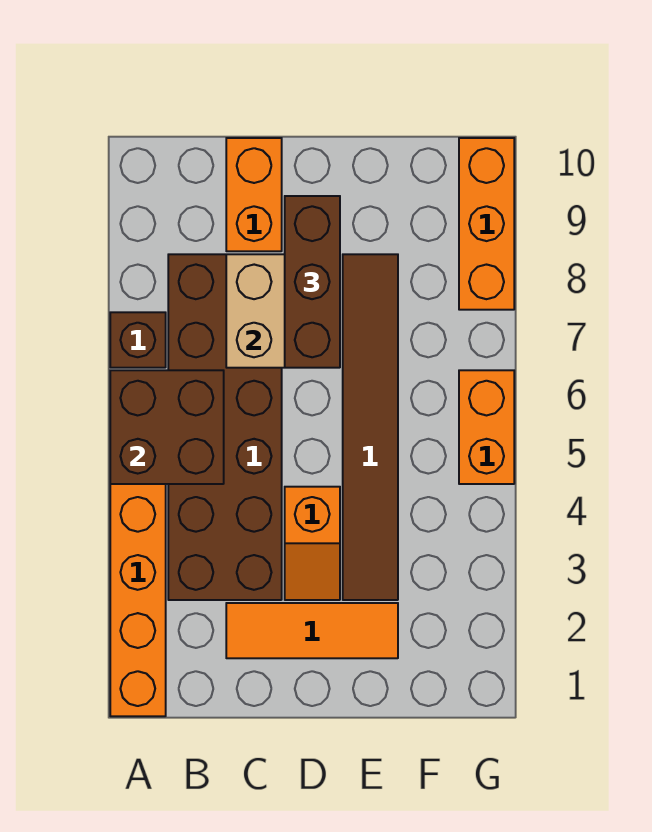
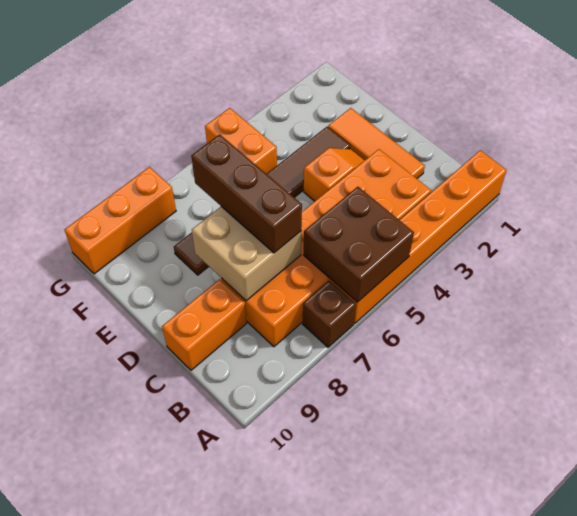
brown brick B3:C8 level 1 -> orange brick B3:C8 level 1
brown brick D7:D9 level 3 -> brown brick C7:E7 level 3
orange brick G5:G6 level 1 -> orange brick F5:G5 level 1

